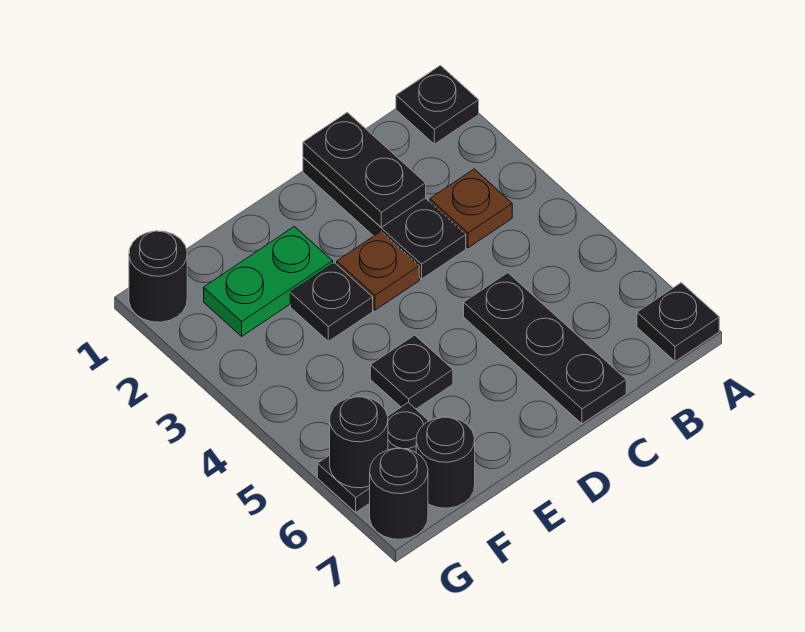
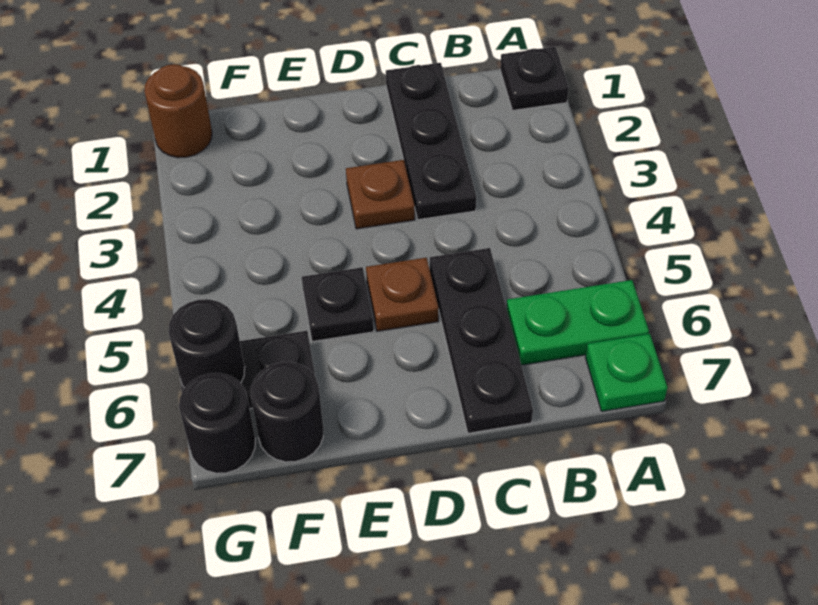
black plate A7 level 1 -> green plate A7 level 1
brown plate B3 level 1 -> brown plate D5 level 1
black plate C1:C2 level 2 -> none
green plate E2:F2 level 1 -> green plate A6:B6 level 1
black plate E3 level 1 -> none
black round brick G1 level 1 -> brown round brick G1 level 1

